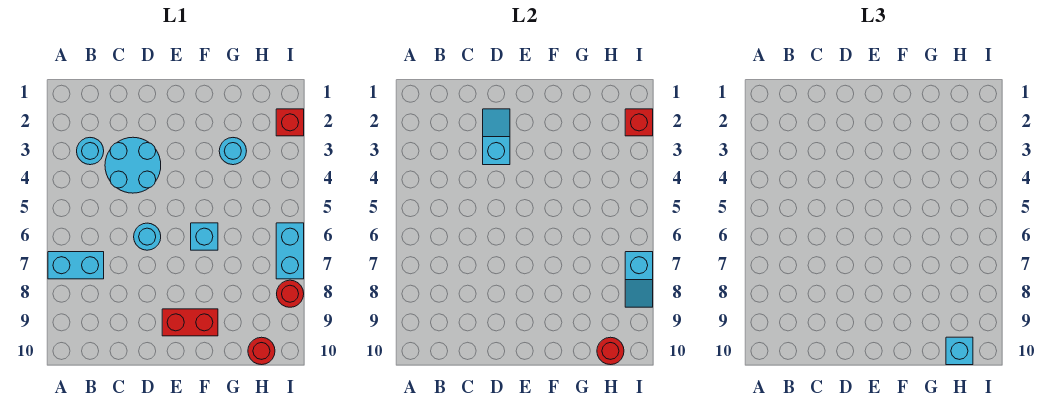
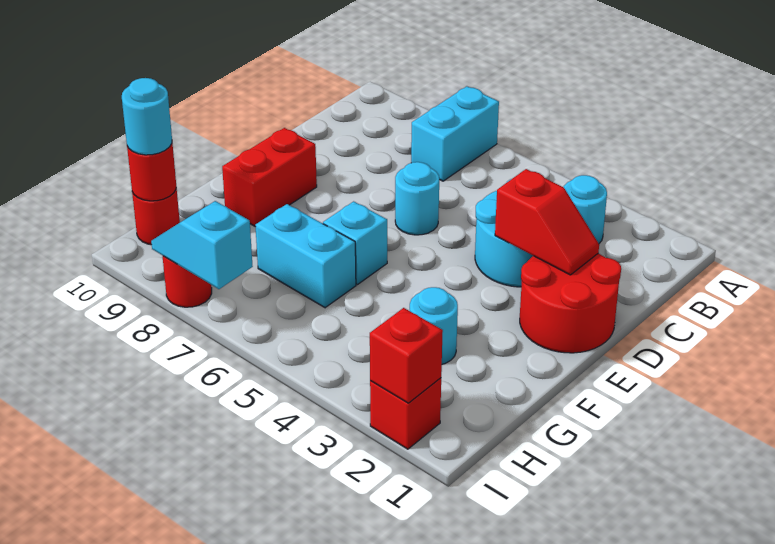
none -> red round brick D1:E2 level 1
cyan slope D2:D3 level 2 top 3 -> red slope D2:D3 level 2 top 3
cyan brick H10 level 3 -> cyan round brick H10 level 3
cyan brick I6:I7 level 1 -> cyan brick G6:G7 level 1

